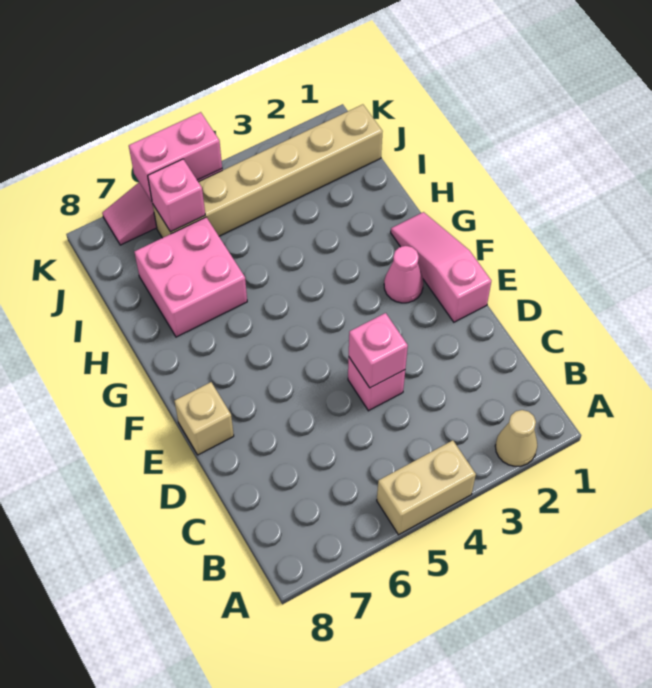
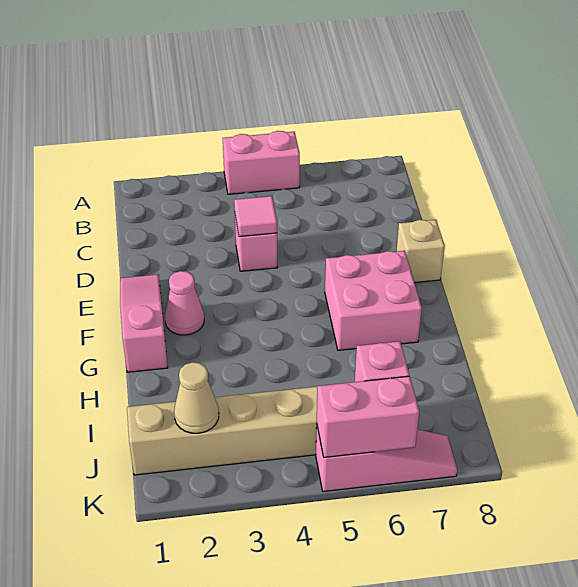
tan cone A2 level 1 -> tan cone J2 level 2
tan brick A4:A5 level 1 -> pink brick A4:A5 level 1
pink brick D4 level 2 -> pink tile D4 level 2
pink slope E1:G1 level 1 top E -> pink slope E1:G1 level 1 top G
pink brick H6:I7 level 1 -> pink brick F6:G7 level 1

